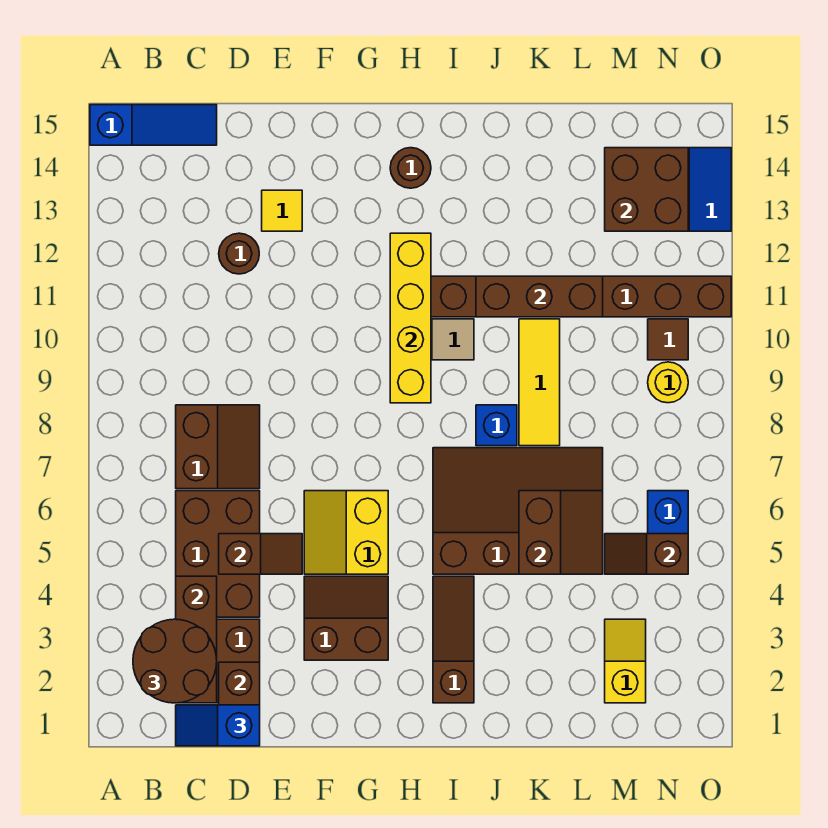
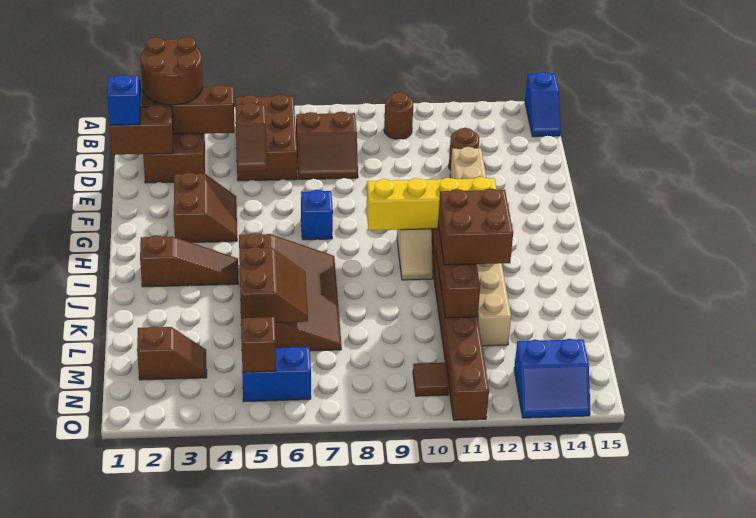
blue slope A15:C15 level 1 top A -> blue slope A15:B15 level 1 top A
brown brick C4:D6 level 1 -> brown brick B5:D6 level 1
none -> tan brick E12:L12 level 1
yellow tile E13 level 1 -> none
yellow slope F5:G6 level 1 top G -> none
brown round brick H14 level 1 -> brown round brick B10 level 1
blue brick J8 level 1 -> blue brick G7 level 1
brown slope K5:L6 level 2 top K -> brown slope K5:L6 level 2 top 5
yellow tile K8:K10 level 1 -> none
yellow slope M2:M3 level 1 top 2 -> brown slope M2:M3 level 1 top 2
brown brick M13:N14 level 2 -> brown brick J11:K12 level 3
yellow round brick N9 level 1 -> none

